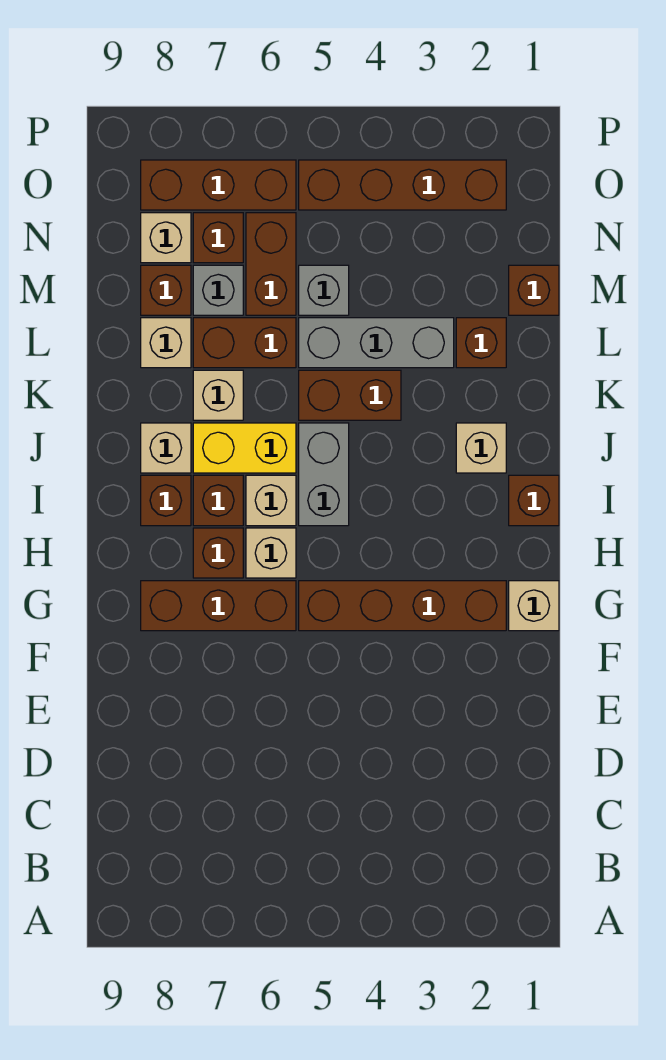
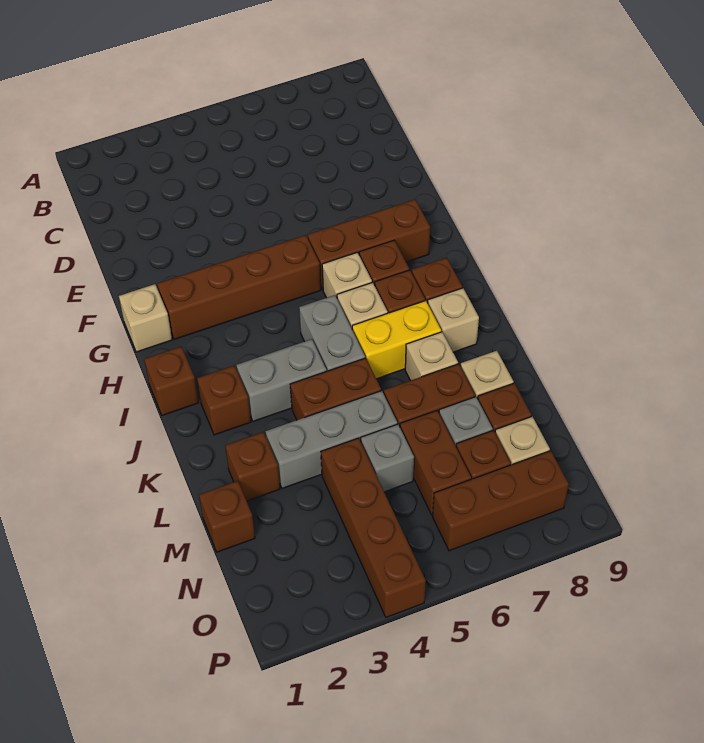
tan brick J2 level 1 -> brown brick J2 level 1
none -> grey brick J3:J4 level 1
brown brick O2:O5 level 1 -> brown brick M4:P4 level 1

